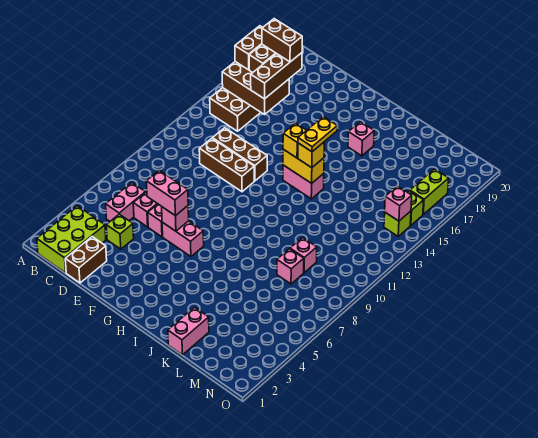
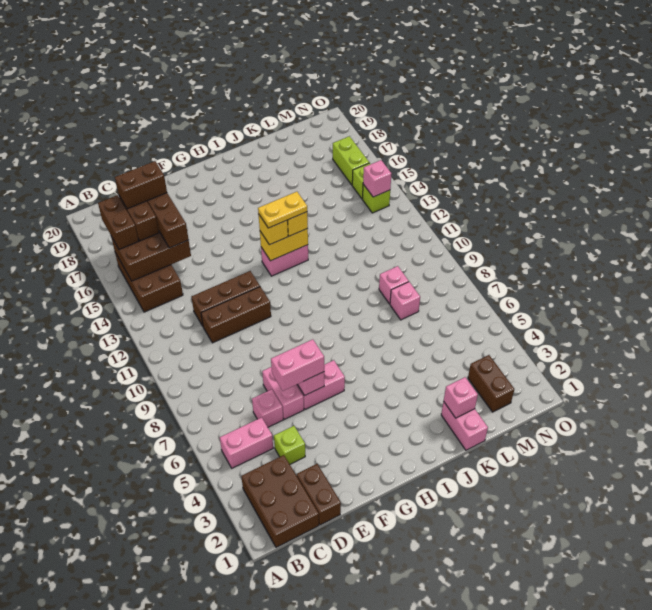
lime brick B1:C3 level 1 -> brown brick B1:C3 level 1
pink brick C5:C6 level 1 -> pink brick B5:C5 level 1
yellow plate I13:I14 level 4 -> yellow plate H13:I13 level 4
pink brick I17 level 1 -> pink brick K2 level 2
none -> brown brick M2:M3 level 1

